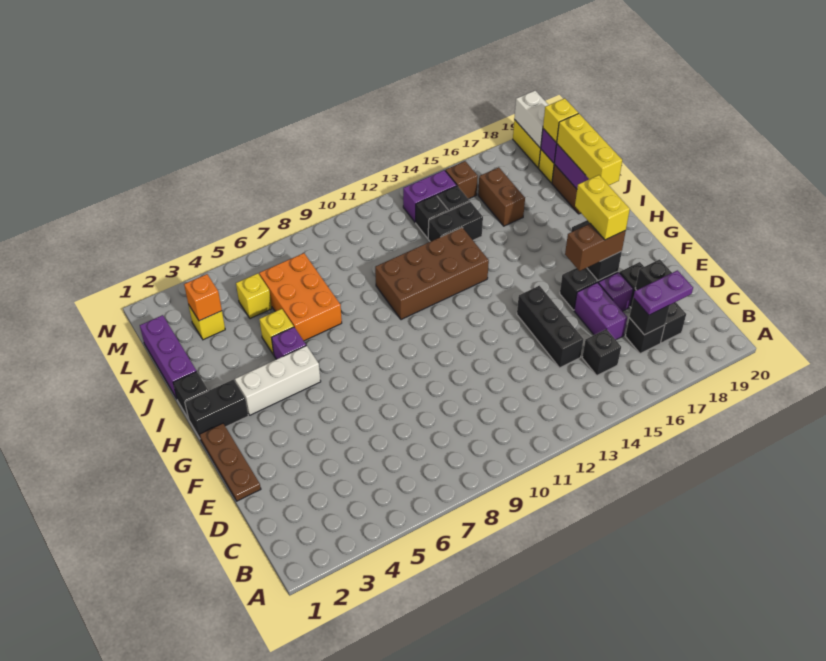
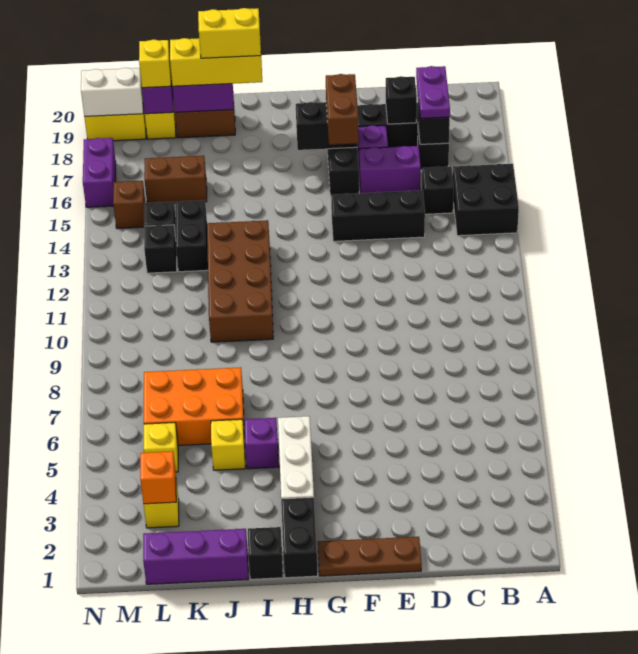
none -> black brick A14:B15 level 1
yellow brick F17:G17 level 4 -> yellow brick I19:J19 level 4
purple brick M13:M14 level 1 -> purple brick N16:N17 level 1

